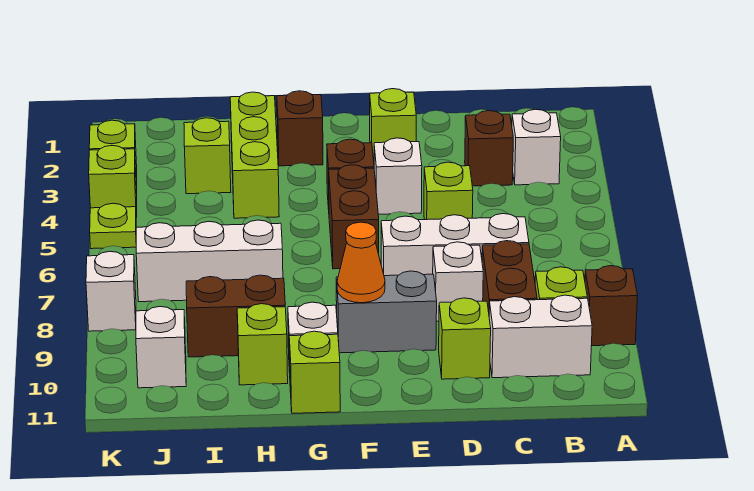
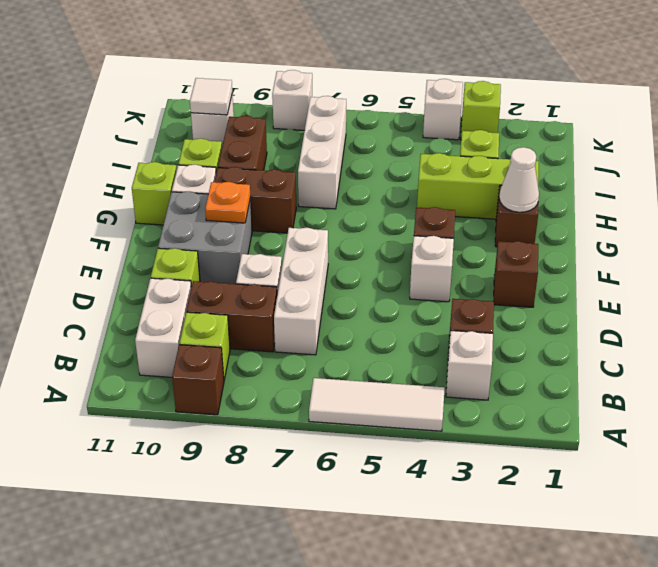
none -> white tile A4:A6 level 1
lime brick D5 level 1 -> none
lime brick E2 level 1 -> brown brick E2 level 1
grey brick E9:F9 level 1 -> grey brick E9:F10 level 1
brown brick F5:F6 level 1 -> brown brick G8:G9 level 1
orange cone F9 level 2 -> orange plate F9 level 2
none -> white cone G2 level 2
none -> white tile J10 level 2
lime brick K4 level 1 -> white brick K4 level 1
lime plate K5 level 1 -> none

